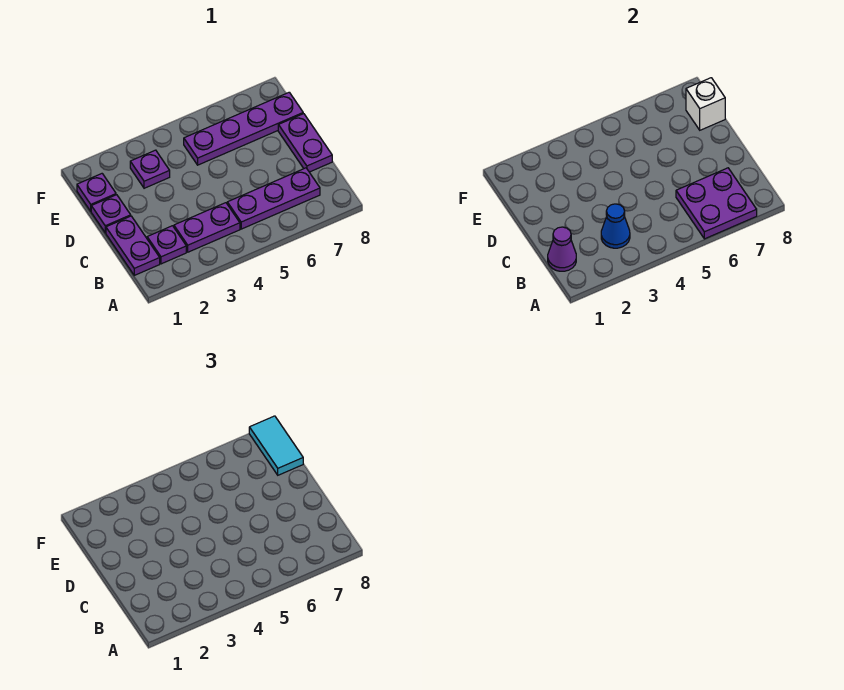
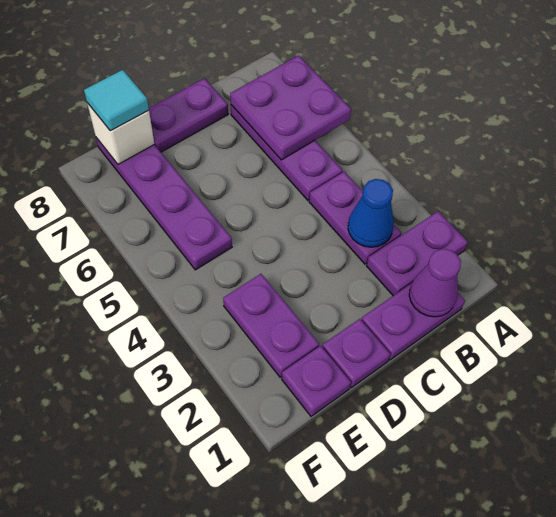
purple plate B2 level 1 -> purple plate A2:B2 level 1
purple plate E3 level 1 -> purple plate E2:E3 level 1
cyan tile E8:F8 level 3 -> cyan tile E8 level 3

